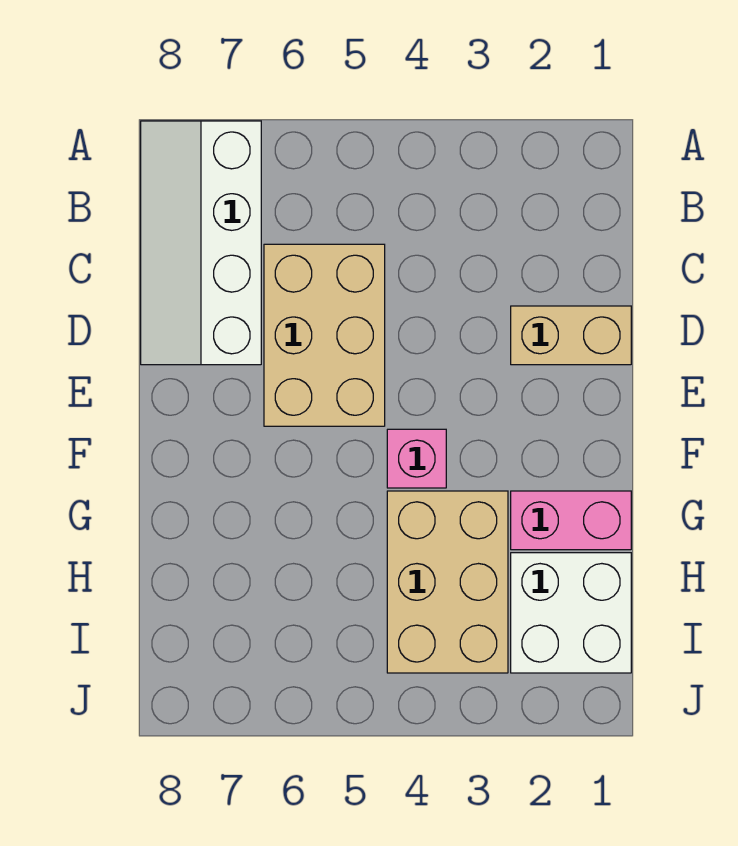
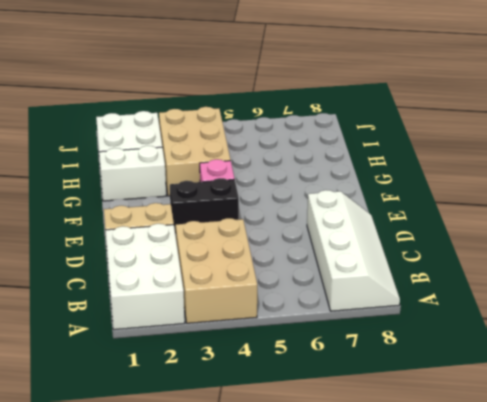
none -> white brick A1:C2 level 1
tan brick C5:E6 level 1 -> tan brick A3:C4 level 1
none -> black brick E3:E4 level 1
pink brick G1:G2 level 1 -> white brick G1:G2 level 1

